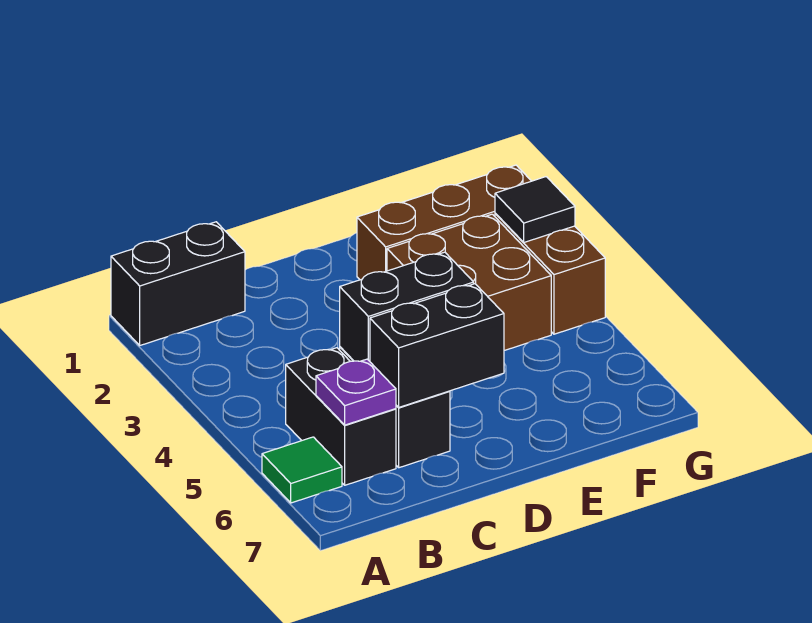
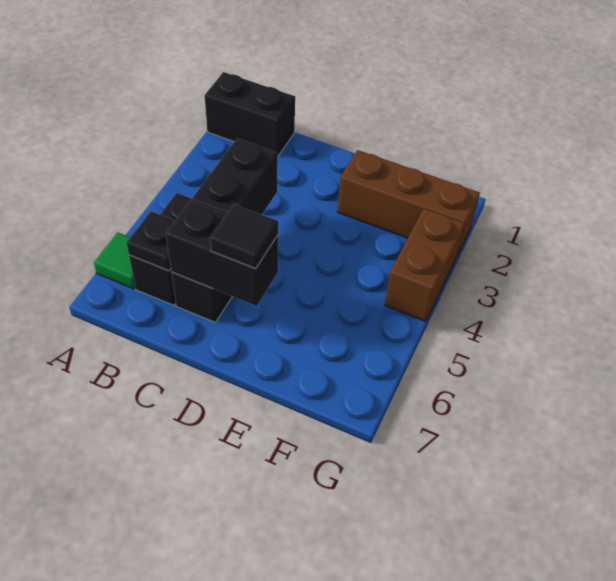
purple plate B6 level 2 -> black plate B6 level 2
black brick C5:D5 level 2 -> black brick C4:C5 level 2
brown brick E3:F4 level 1 -> none
black tile G3 level 2 -> black tile D6 level 3

